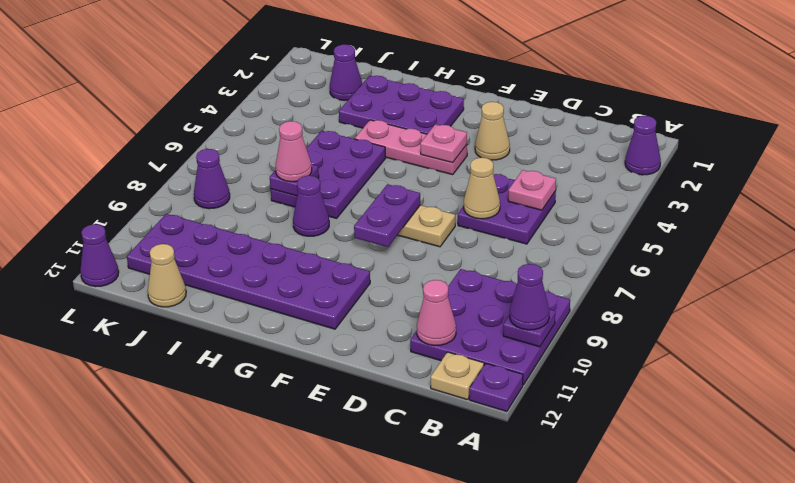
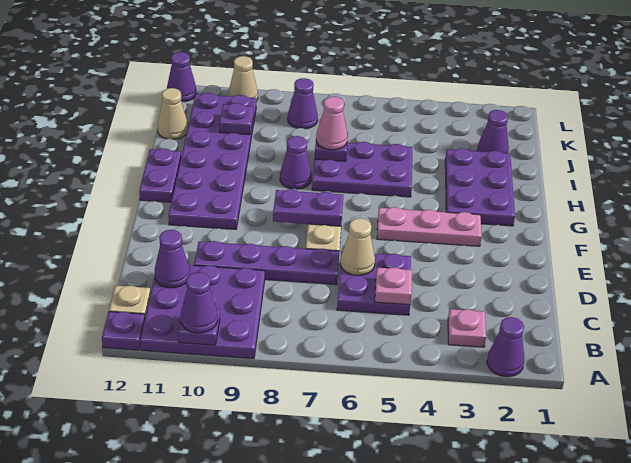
pink cone C11 level 2 -> purple cone C11 level 2
none -> purple plate D7:D10 level 1
tan cone E3 level 1 -> tan cone L10 level 1
pink plate F4:H4 level 1 -> pink plate F3:F5 level 1
pink plate F4 level 2 -> pink plate B3 level 1
none -> purple plate G12:H12 level 1
none -> purple plate J10 level 2

